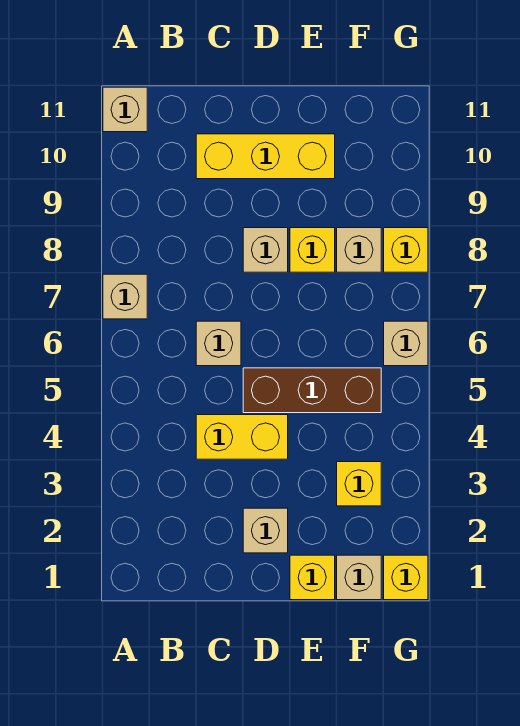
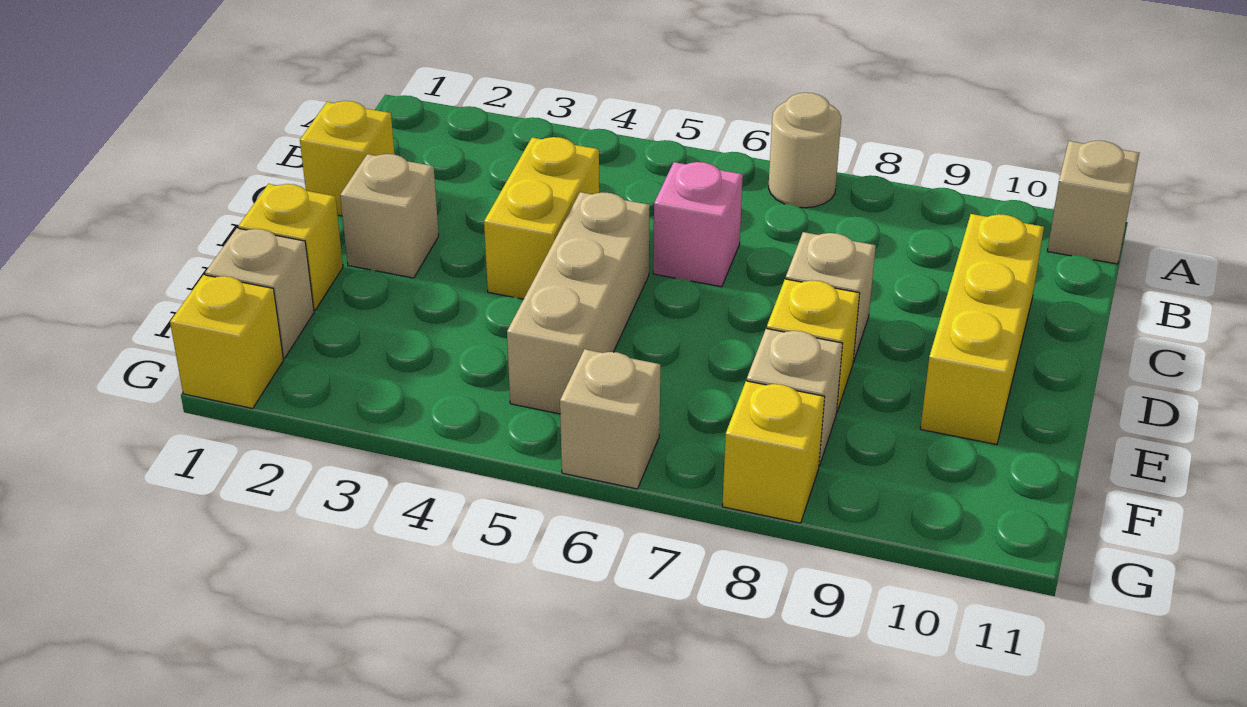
tan brick A7 level 1 -> tan round brick A7 level 1
tan brick C6 level 1 -> pink brick C6 level 1
brown brick D5:F5 level 1 -> tan brick D5:F5 level 1
yellow brick F3 level 1 -> yellow brick C1 level 1

